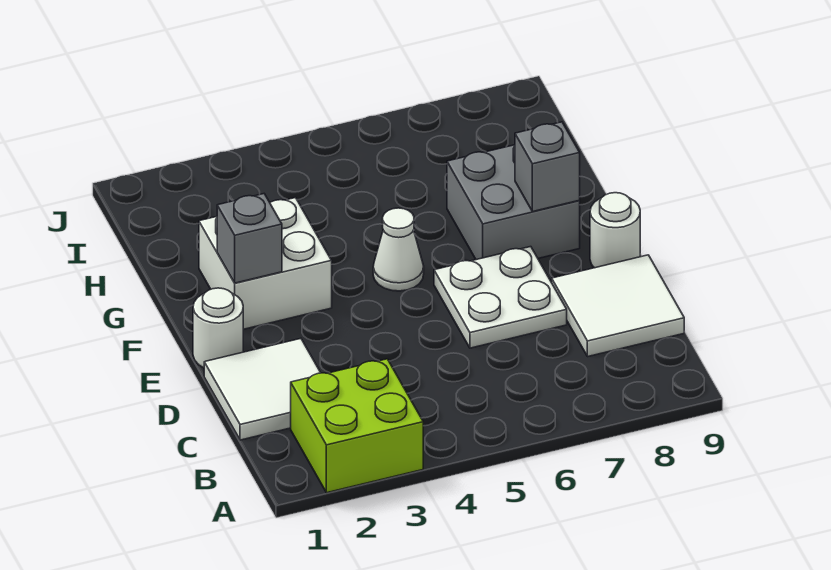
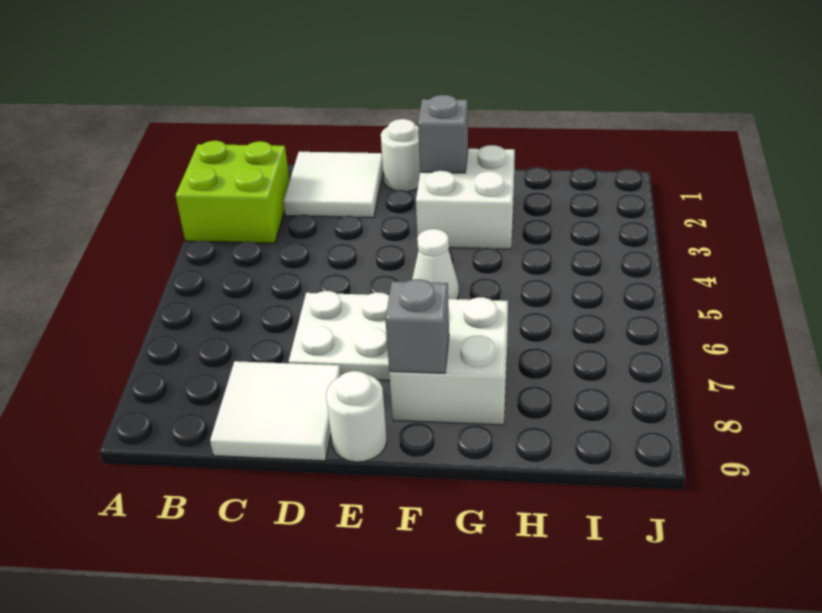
grey brick F7:G8 level 1 -> white brick F7:G8 level 1

